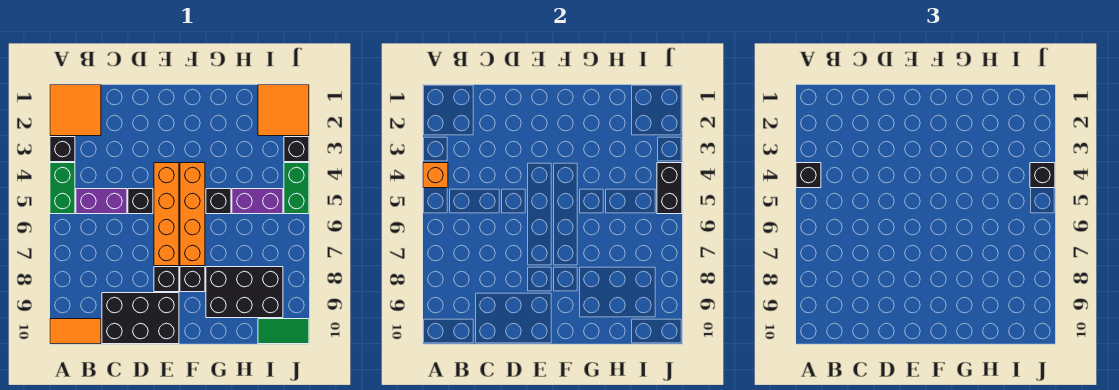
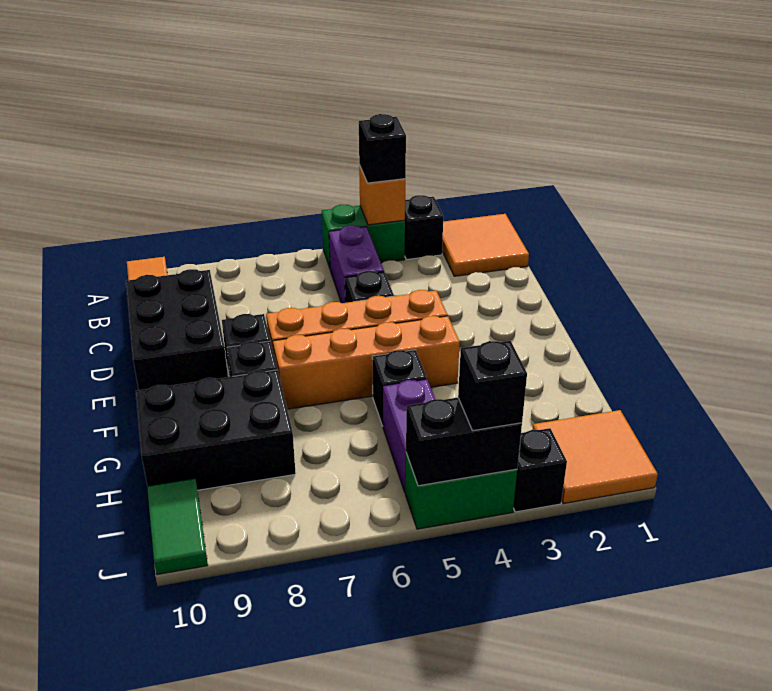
black brick G8:I9 level 1 -> black brick G8:H10 level 1

